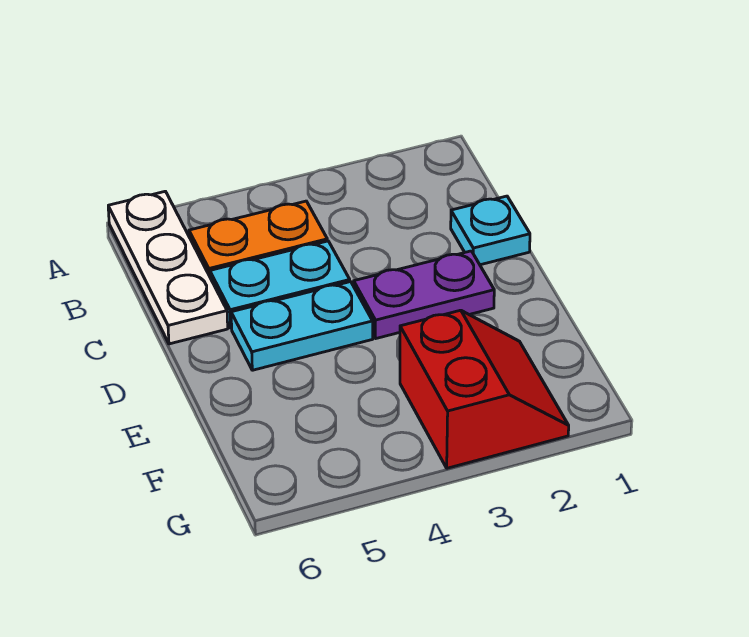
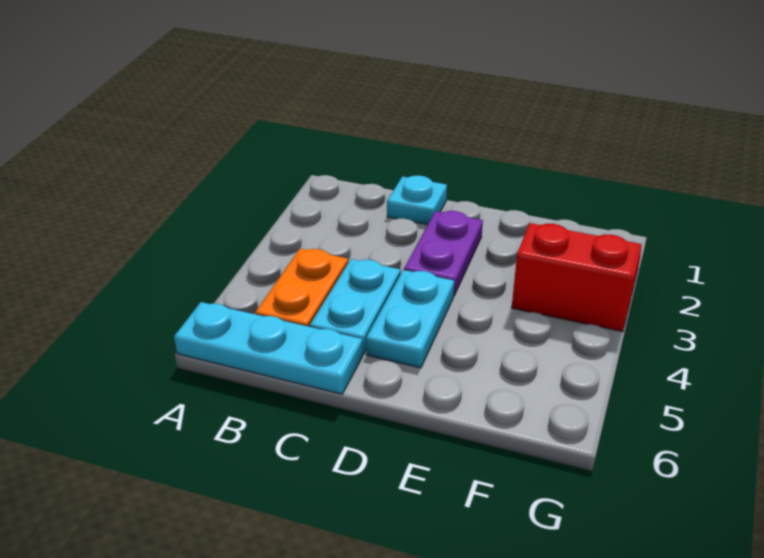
white plate A6:C6 level 1 -> cyan plate A6:C6 level 1

